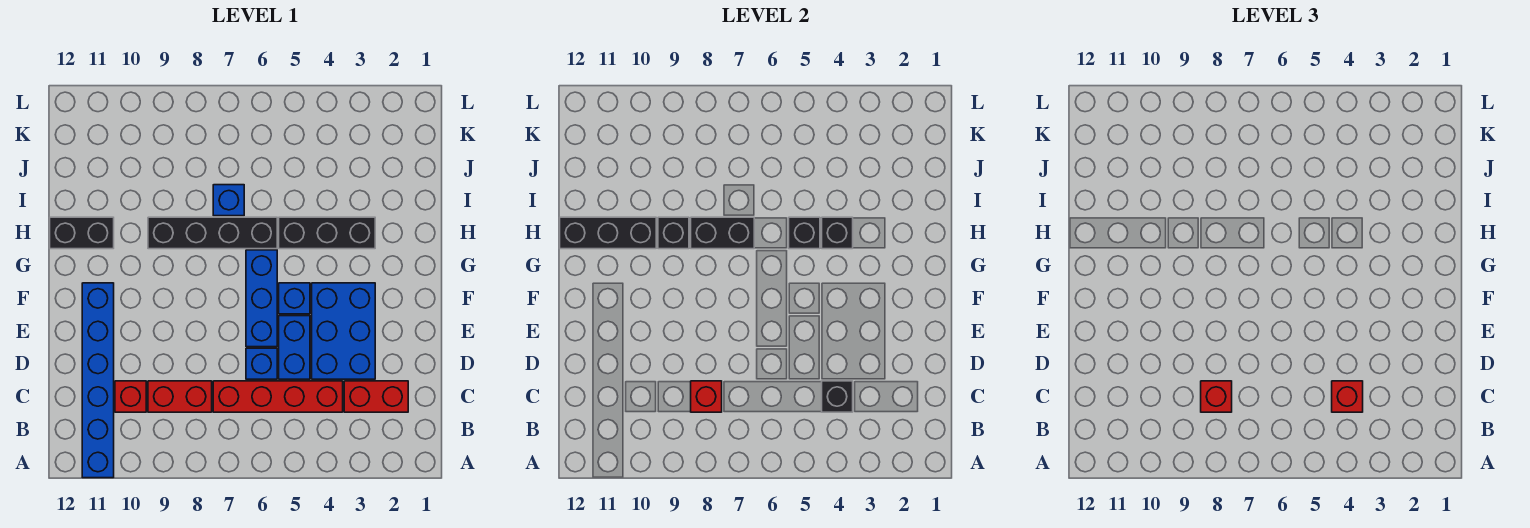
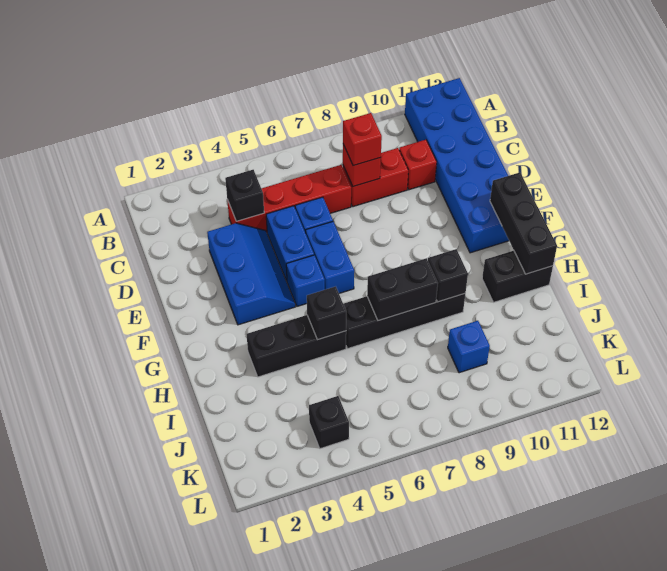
blue brick A11:F11 level 1 -> blue brick A11:F12 level 1
red brick C2:C3 level 1 -> none
red brick C4 level 3 -> none
blue brick D3:F4 level 1 -> blue slope D3:F4 level 1 top 3
blue brick E6:G6 level 1 -> blue brick E6:F6 level 1
black brick H4 level 2 -> black brick K4 level 1
black brick H10:H12 level 2 -> black brick F12:H12 level 2
blue brick I7 level 1 -> blue brick J9 level 1

